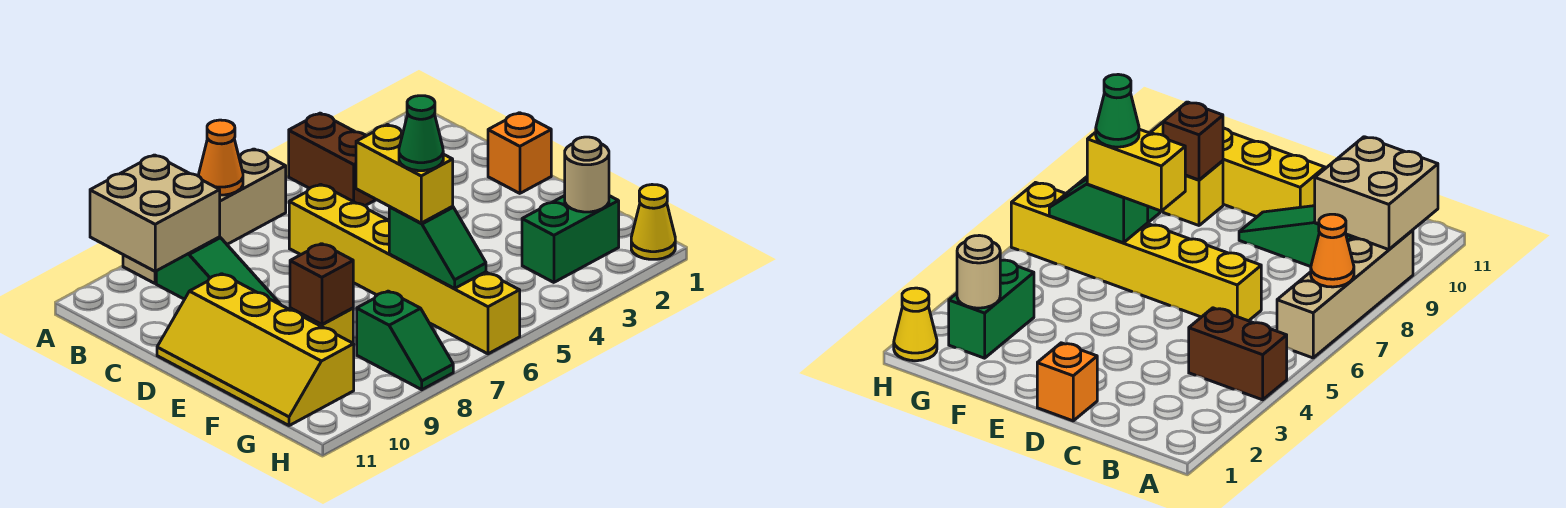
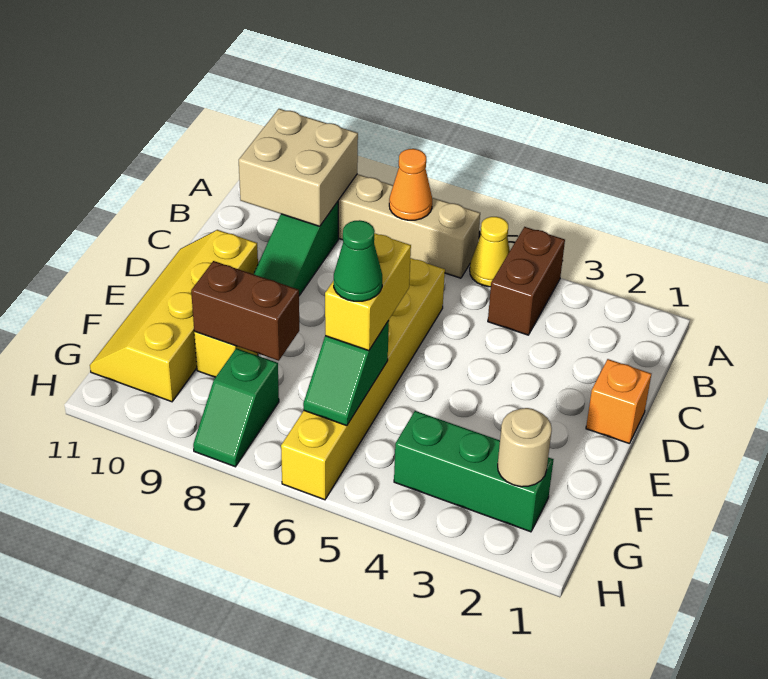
brown brick F9 level 2 -> brown brick F8:F9 level 2
green brick G2:G3 level 1 -> green brick G2:G4 level 1
yellow cone H1 level 1 -> yellow cone A5 level 1

